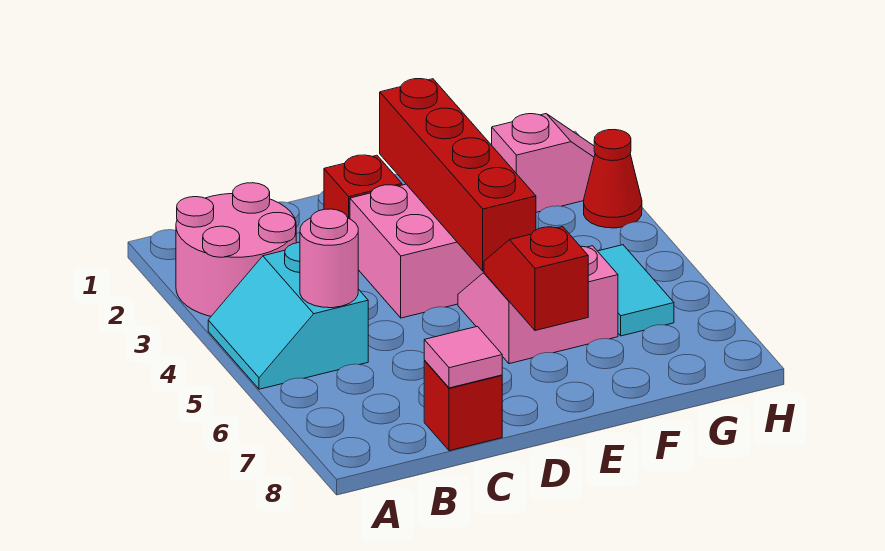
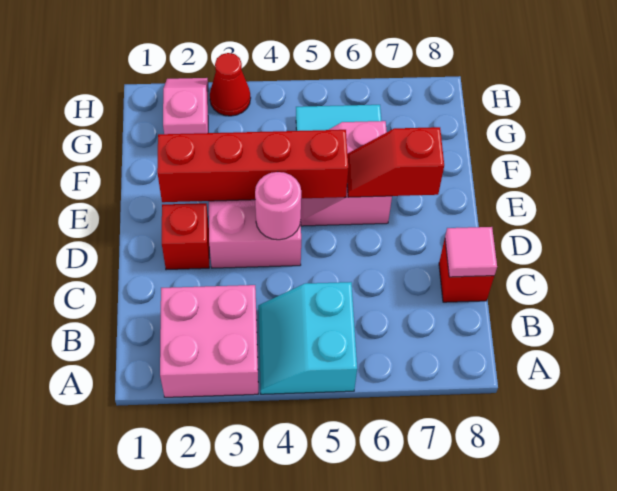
pink round brick A2:B3 level 1 -> pink brick A2:B3 level 1
cyan slope A4:B5 level 1 top B -> cyan slope A4:B5 level 1 top 5
pink round brick B5 level 2 -> pink round brick D4 level 2

